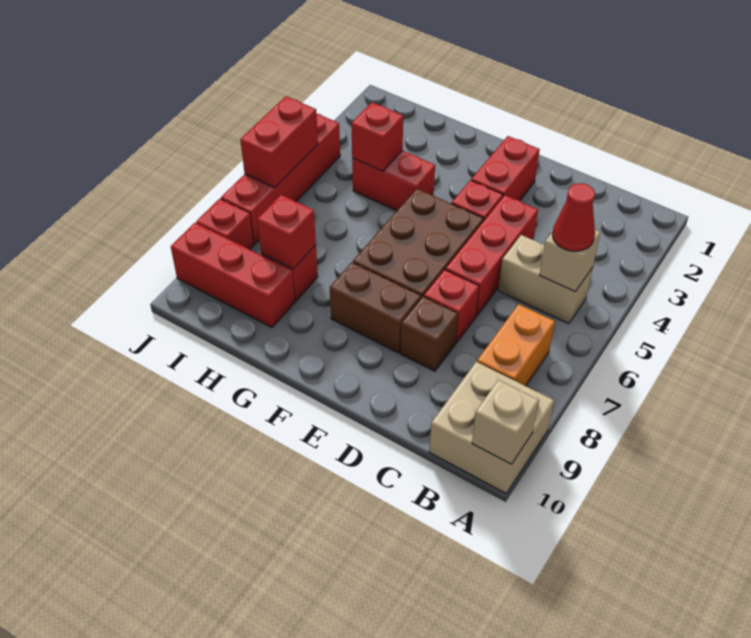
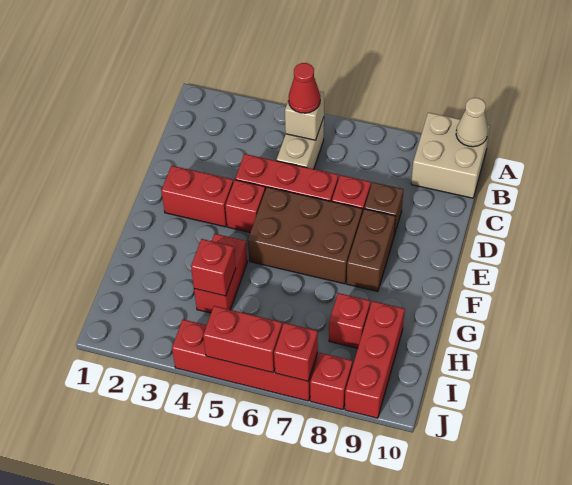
tan brick A10 level 2 -> tan cone A10 level 2
orange brick B7:B8 level 1 -> none
red brick H8 level 2 -> red brick J7 level 2

